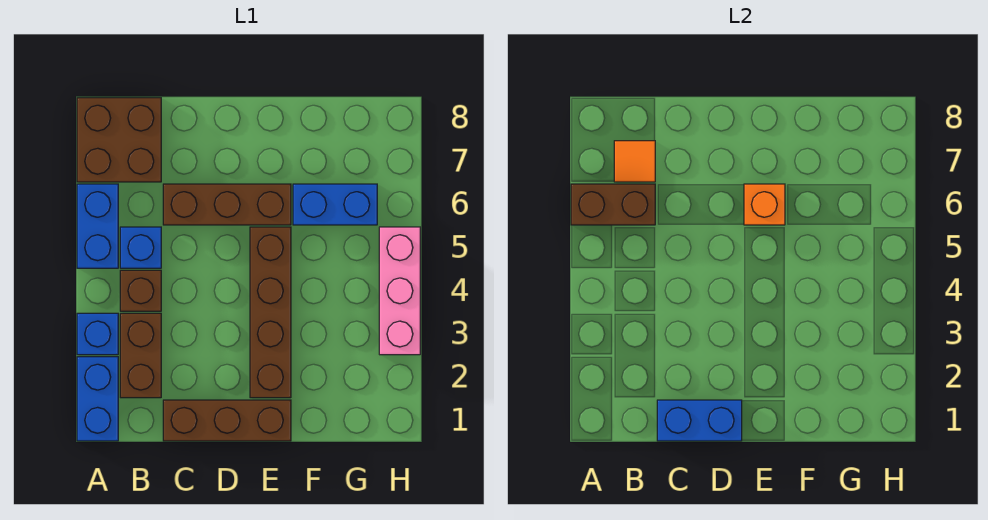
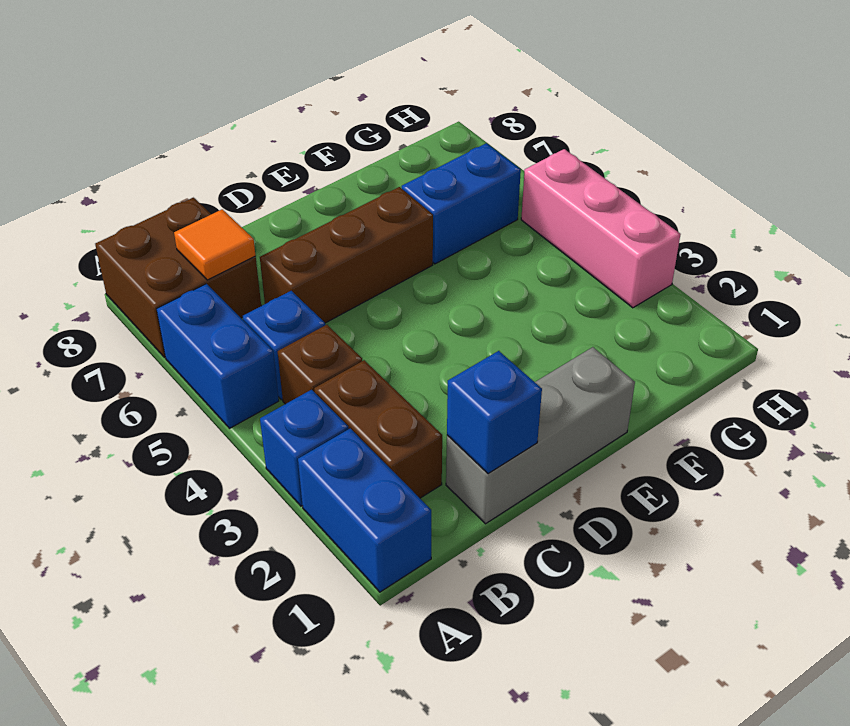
brown brick A6:B6 level 2 -> none
brown brick C1:E1 level 1 -> grey brick C1:E1 level 1
blue brick C1:D1 level 2 -> blue brick C1 level 2
brown brick E2:E5 level 1 -> none
orange brick E6 level 2 -> none

